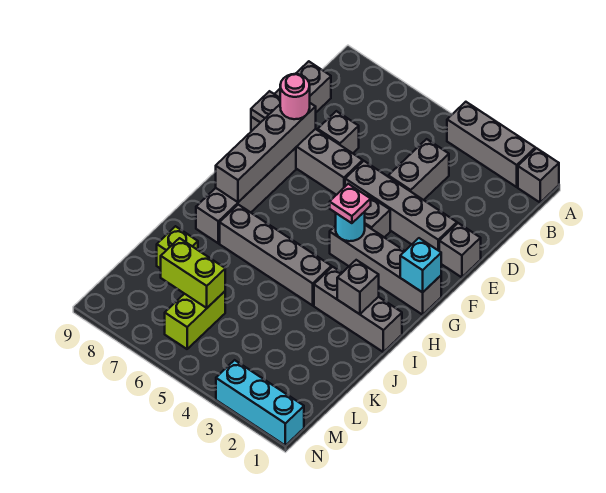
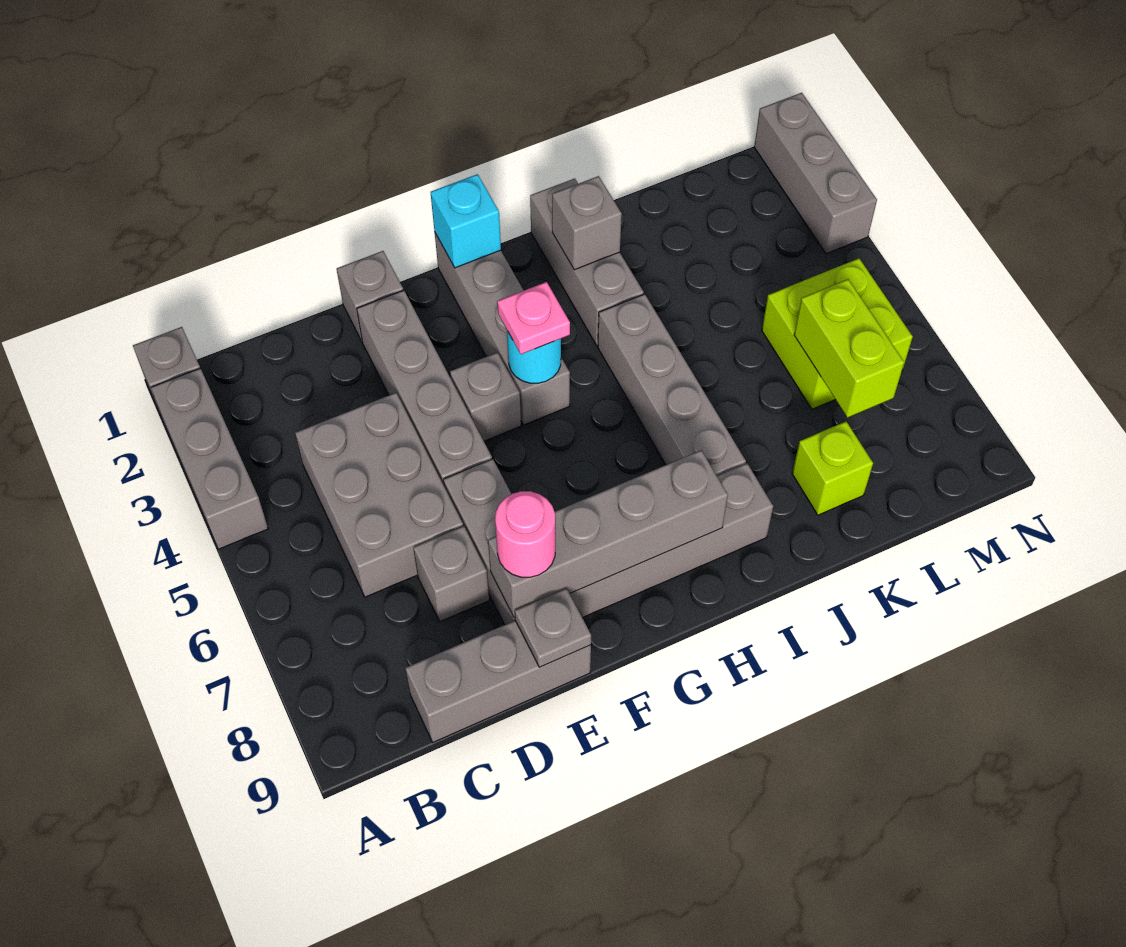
grey brick C4:D4 level 1 -> grey brick C4:D6 level 1
lime brick L6:M6 level 1 -> lime brick L5:M6 level 1
cyan brick N1:N3 level 1 -> grey brick N1:N3 level 1

